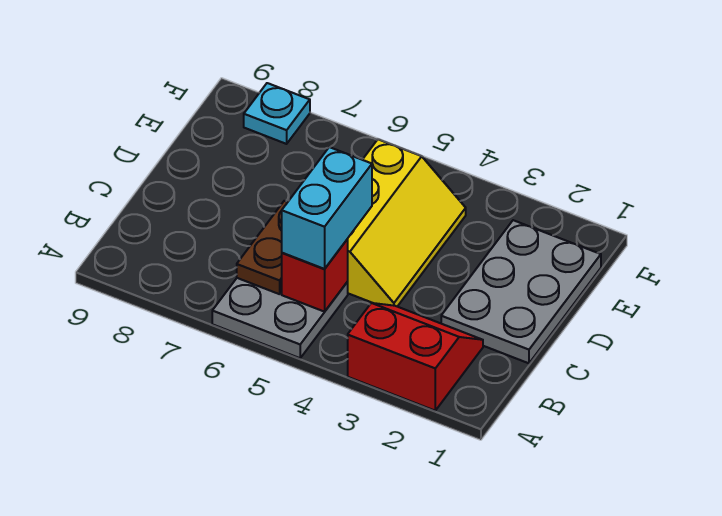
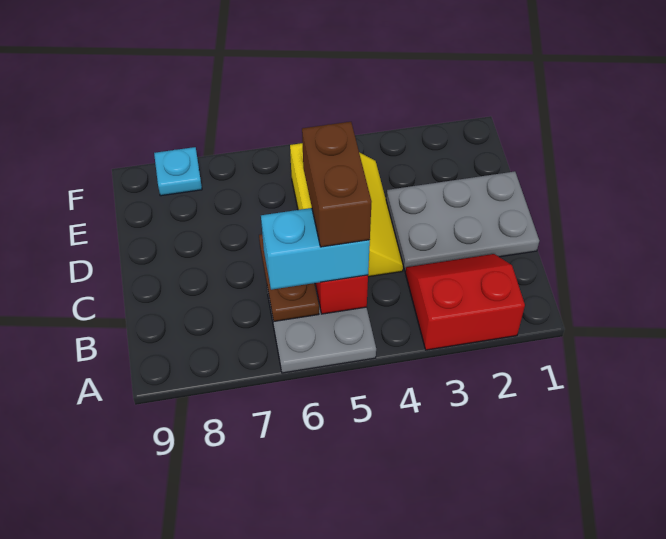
cyan brick B5:C5 level 3 -> cyan brick B5:B6 level 3
none -> brown brick B5:C5 level 4
grey plate C1:E2 level 1 -> grey plate C1:D3 level 1

